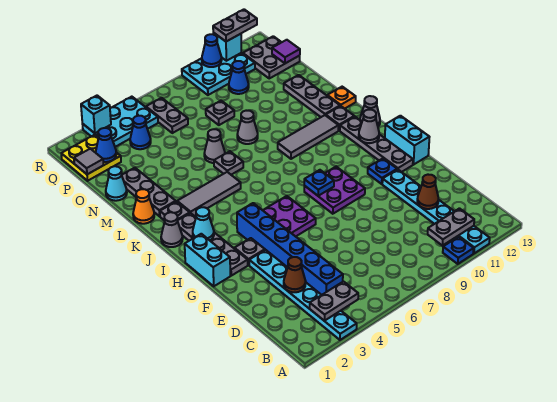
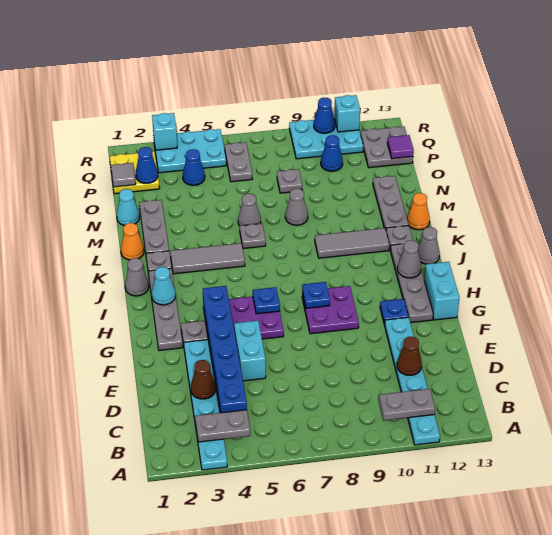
blue plate A10 level 1 -> blue plate H6 level 2
cyan brick G1:H1 level 1 -> cyan brick E5:F5 level 1
orange plate L13 level 1 -> orange cone L13 level 1
grey plate R11:R12 level 3 -> none

